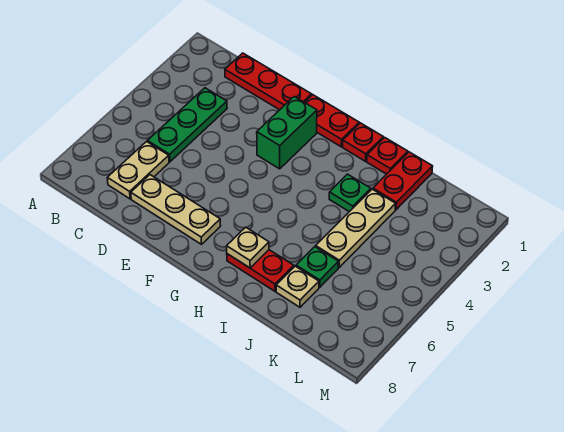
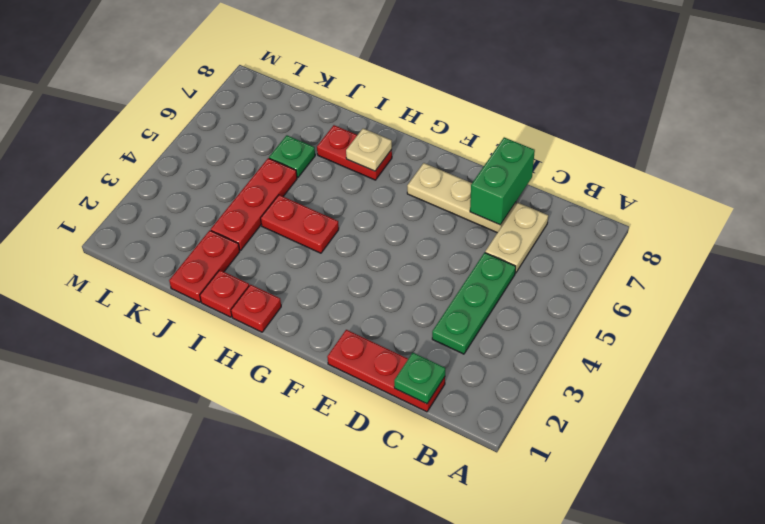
red plate F1:G1 level 1 -> red plate H4:I4 level 1
green brick F2:F3 level 1 -> green brick D7:D8 level 2
green plate I3 level 1 -> green plate C1 level 2
tan plate J3:J5 level 1 -> red plate J3:J5 level 1
tan plate J7 level 1 -> none

